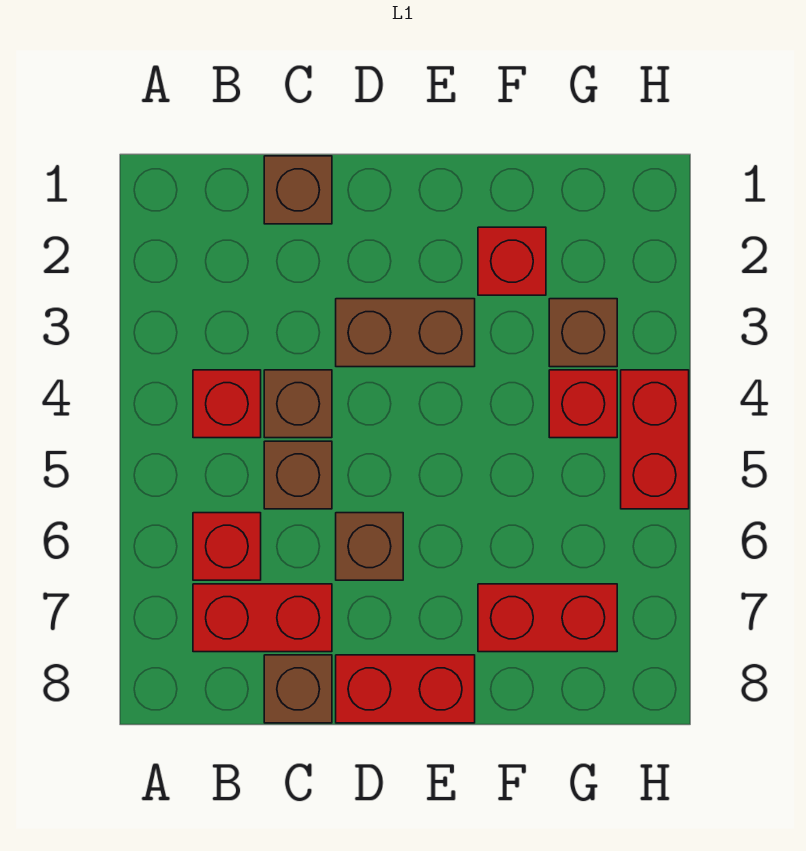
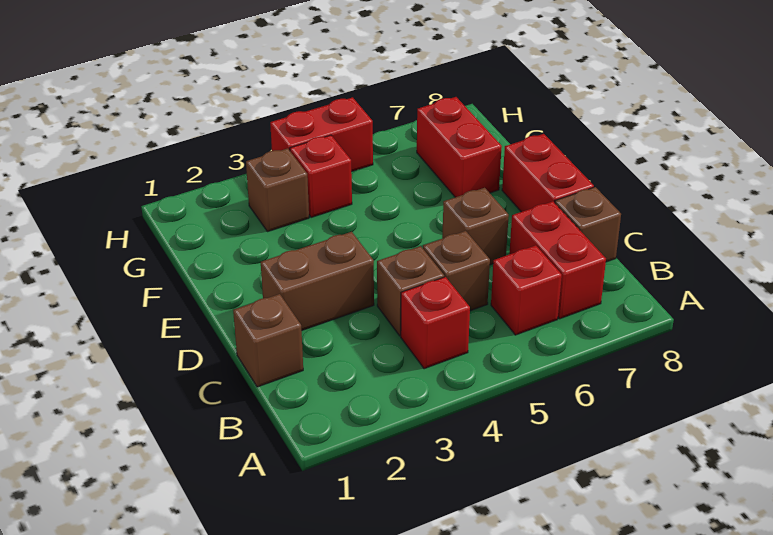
brown brick D3:E3 level 1 -> brown brick D2:D3 level 1
red brick F2 level 1 -> none

